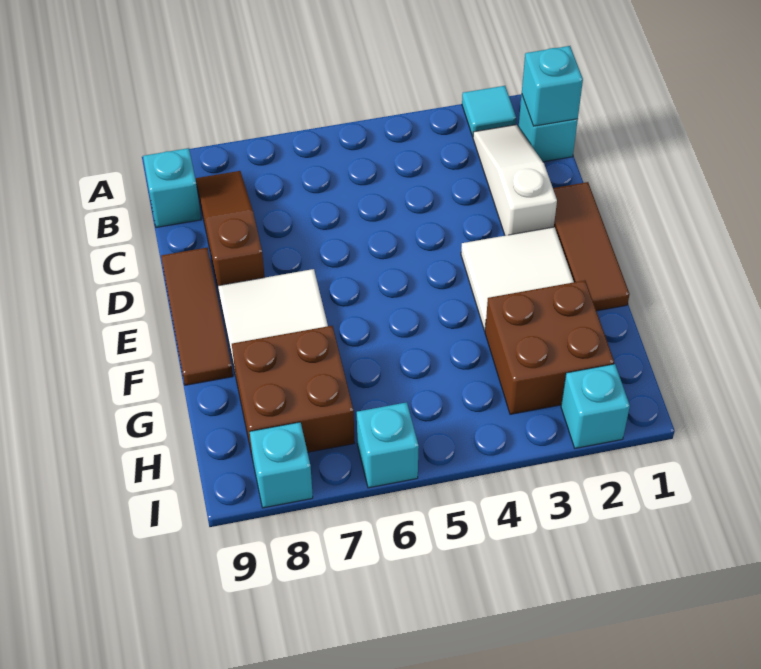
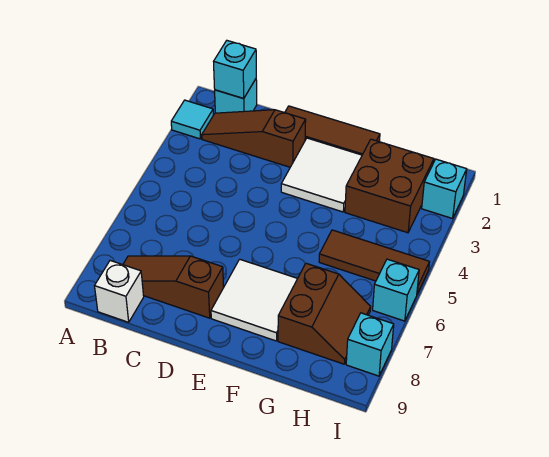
white slope B2:D2 level 1 top D -> brown slope B2:D2 level 1 top D
cyan brick B9 level 1 -> white brick B9 level 1
brown tile D9:F9 level 1 -> brown tile G5:I5 level 1
brown brick G7:H8 level 1 -> brown slope G7:H8 level 1 top G

